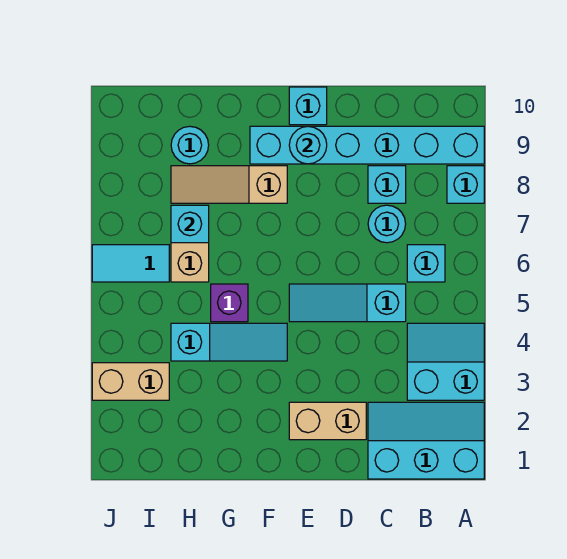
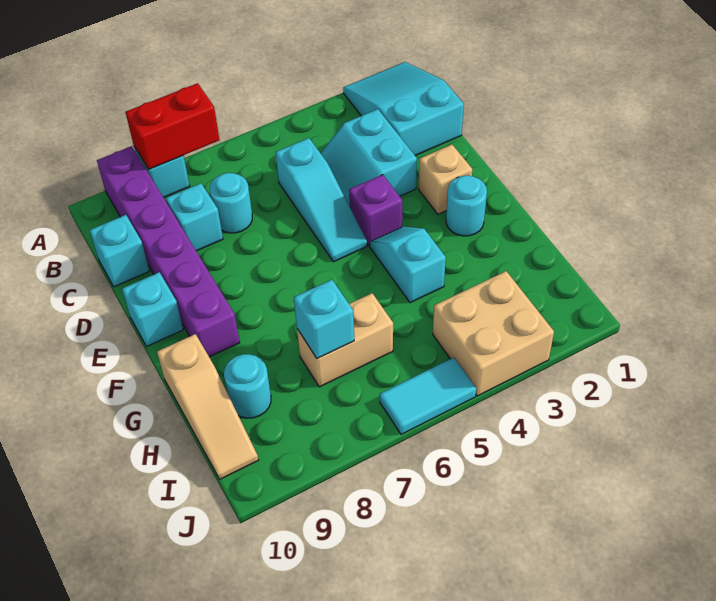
cyan slope A1:C2 level 1 top 1 -> cyan slope A1:C2 level 1 top C
cyan slope A3:B4 level 1 top 3 -> cyan slope C3:D4 level 1 top 3
none -> red brick A7:A8 level 2
cyan brick A9:F9 level 1 -> purple brick A9:F9 level 1
cyan brick B6 level 1 -> cyan brick C10 level 1
tan brick D2:E2 level 1 -> tan brick E2 level 1
cyan round brick E9 level 2 -> cyan round brick F2 level 1
cyan slope F4:H4 level 1 top H -> cyan slope F4:G4 level 1 top G
tan slope F8:H8 level 1 top F -> tan slope G10:I10 level 1 top G
purple brick G5 level 1 -> purple brick E4 level 1
tan brick I3:J3 level 1 -> tan brick I3:J4 level 1
cyan tile I6:J6 level 1 -> cyan tile J5:J6 level 1

